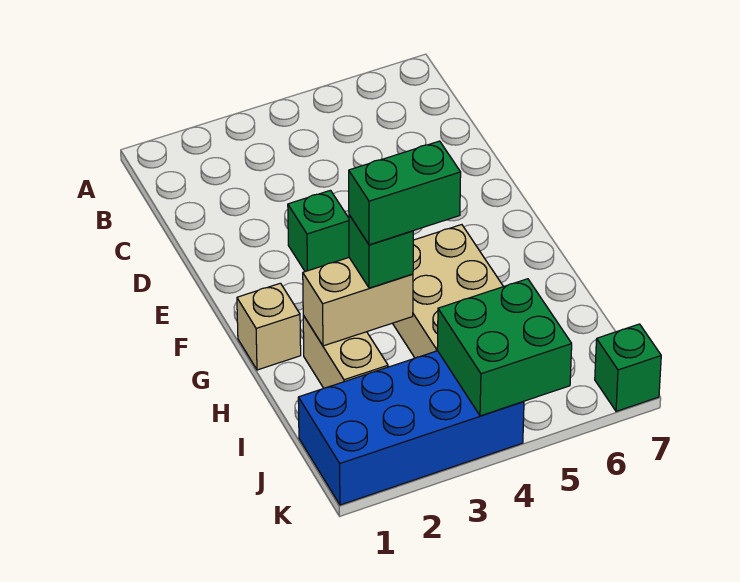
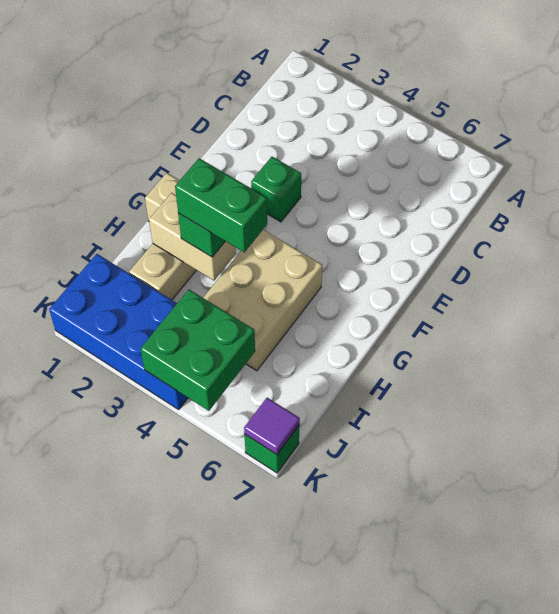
none -> purple tile K7 level 2

